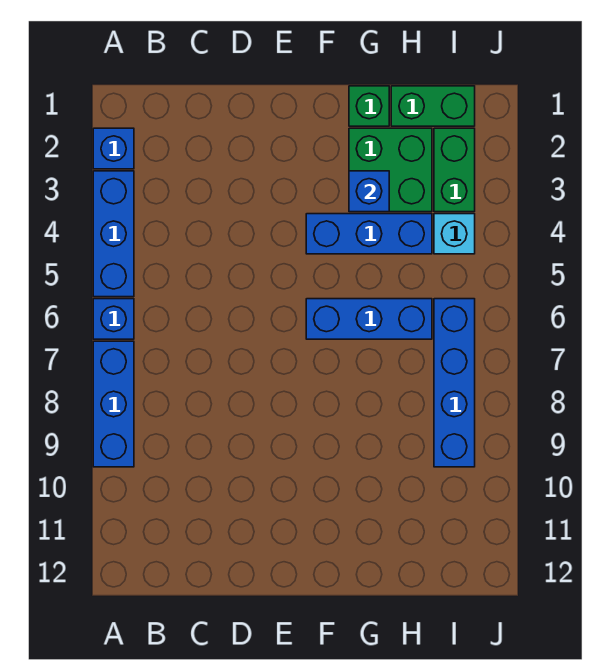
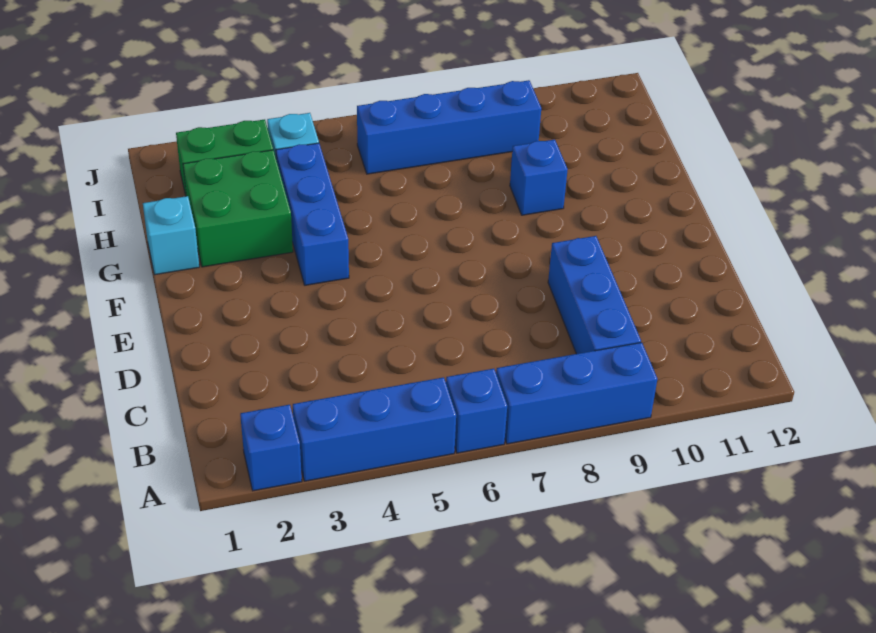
blue brick F6:H6 level 1 -> blue brick B9:D9 level 1
green brick G1 level 1 -> cyan brick G1 level 1
blue brick G3 level 2 -> blue brick G9 level 1
green brick H1:I1 level 1 -> none

